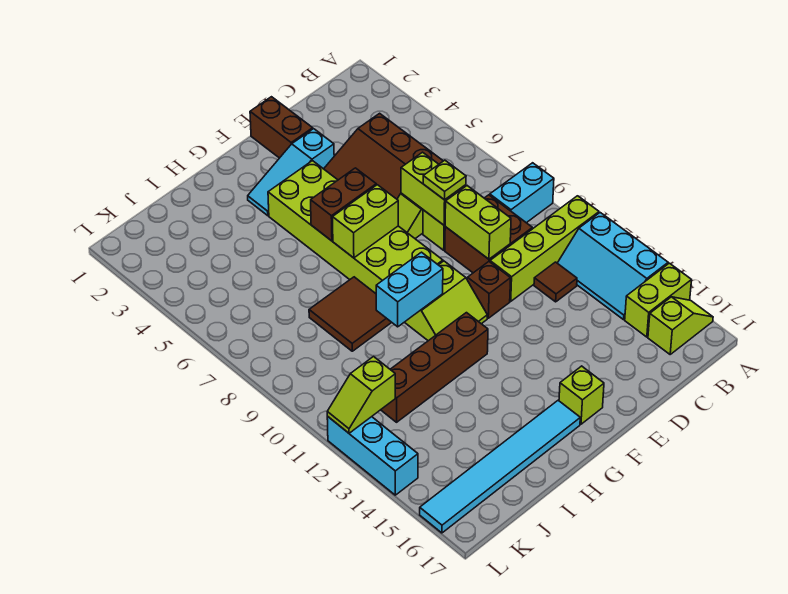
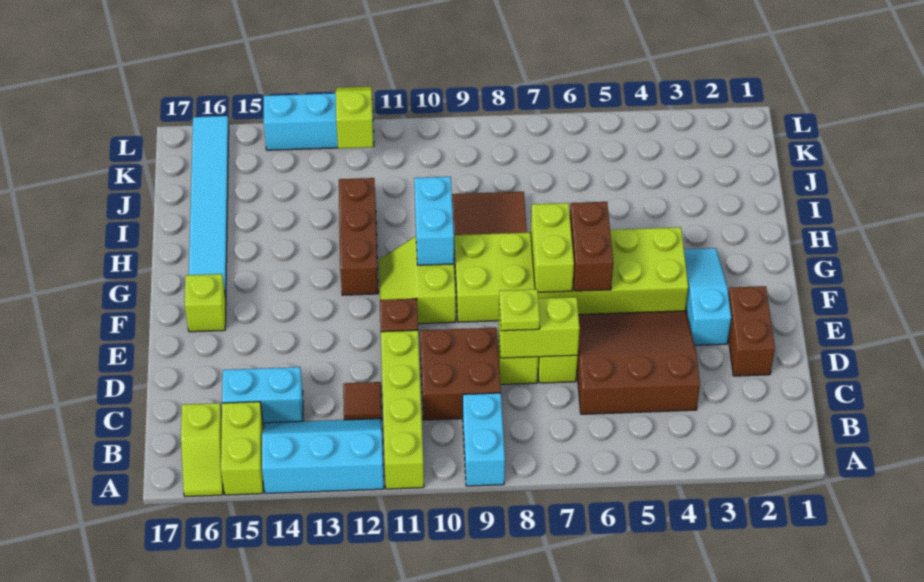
none -> cyan brick C14:C15 level 1
lime brick D9:D10 level 2 -> none
brown brick E1:E2 level 1 -> brown brick D2:E2 level 1
brown brick G12:J12 level 1 -> brown brick G12:I12 level 1

